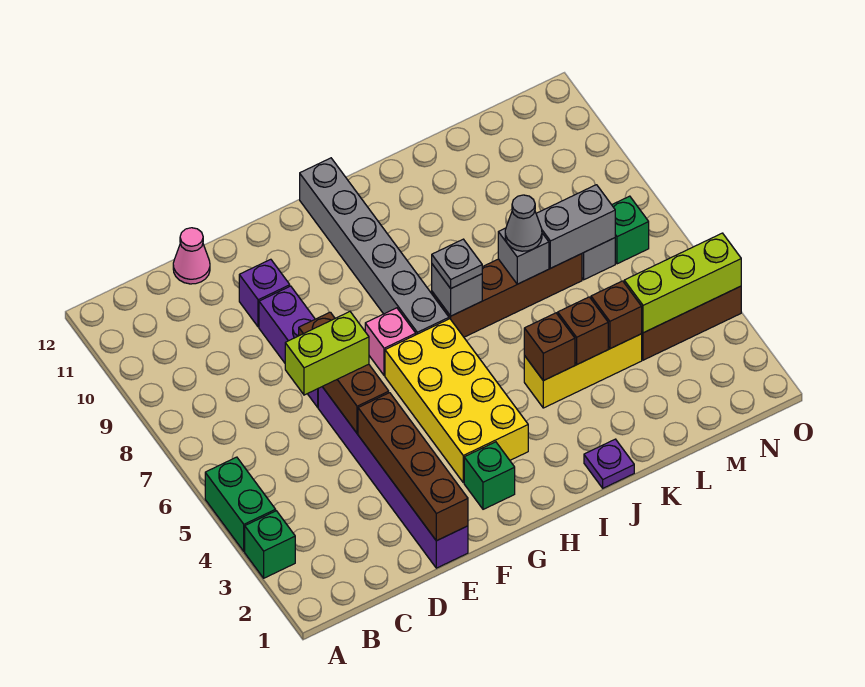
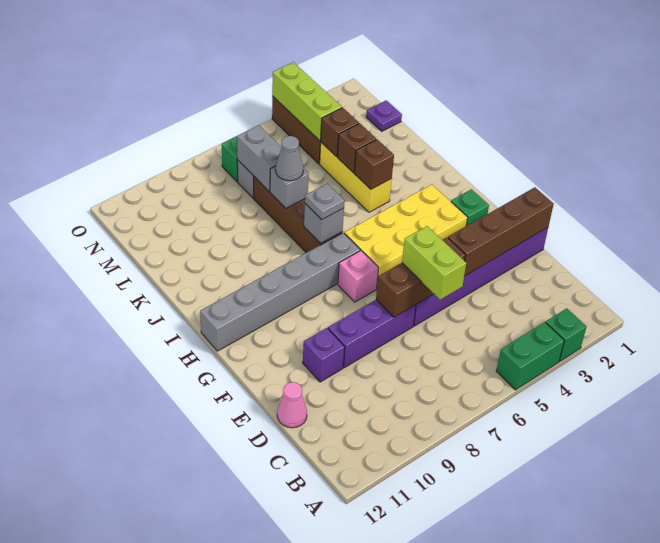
purple plate J1 level 1 -> purple plate M1 level 1

